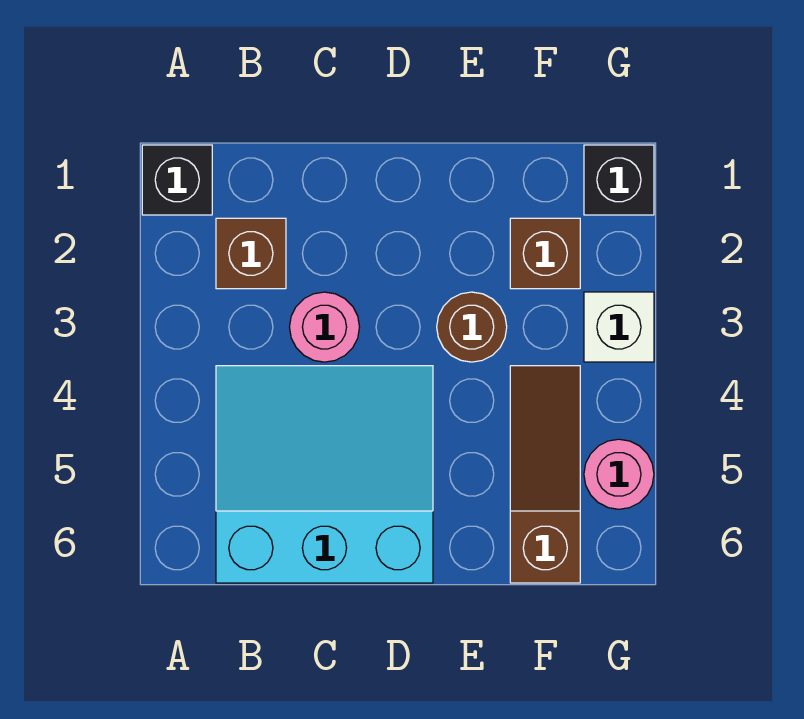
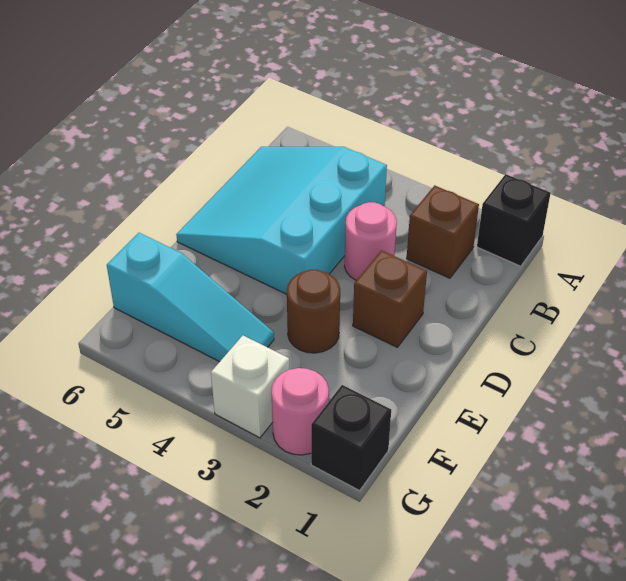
cyan slope B4:D6 level 1 top 6 -> cyan slope B4:D6 level 1 top 4
brown brick F2 level 1 -> brown brick D2 level 1
brown slope F4:F6 level 1 top 6 -> cyan slope F4:F6 level 1 top 6
pink round brick G5 level 1 -> pink round brick G2 level 1

